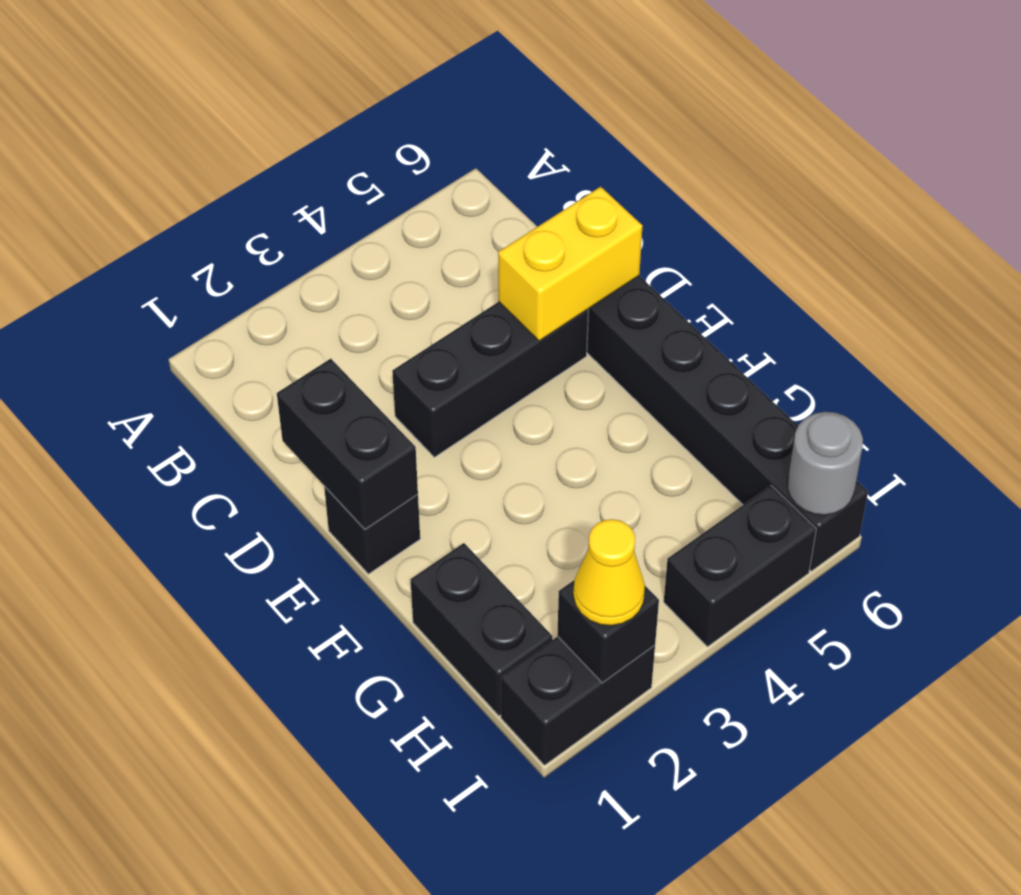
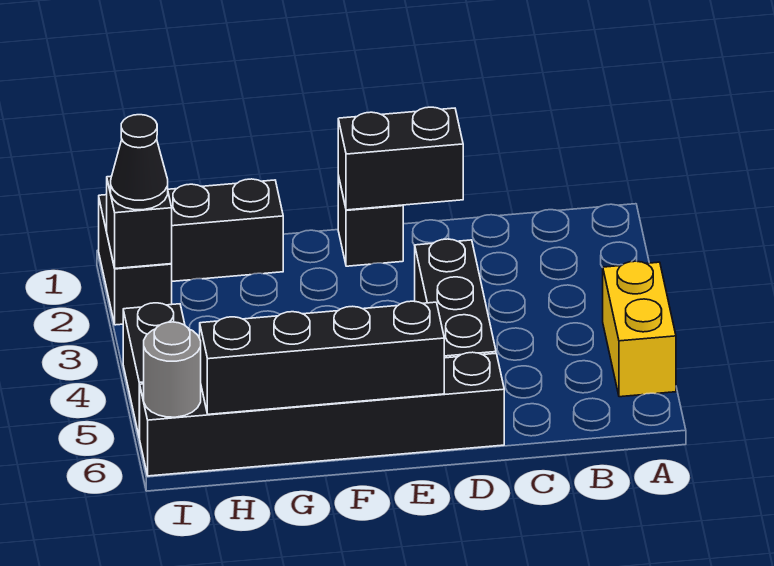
yellow brick D5:D6 level 2 -> yellow brick A4:A5 level 1
none -> black brick E6:H6 level 2
yellow cone I2 level 3 -> black cone I2 level 3

